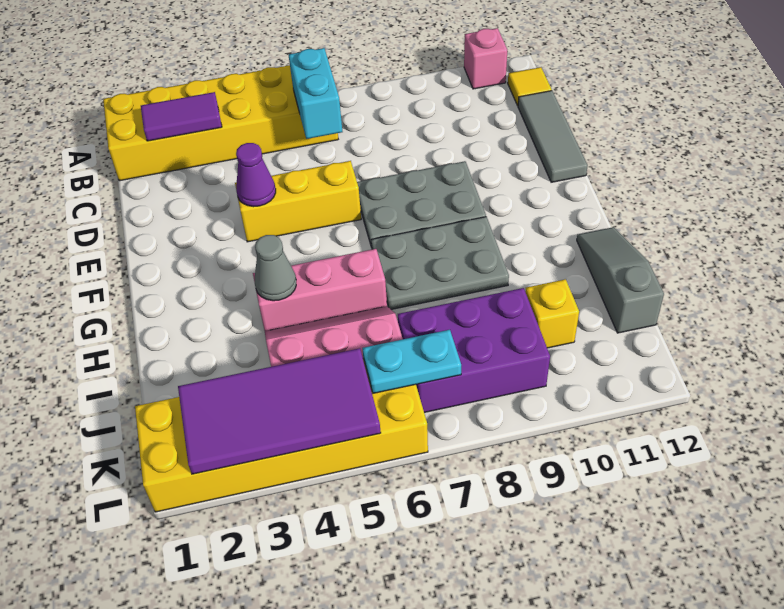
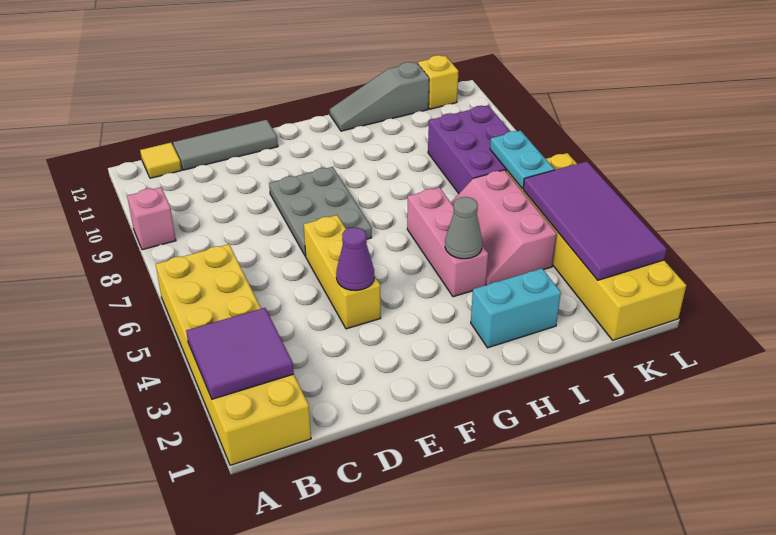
pink brick A11 level 1 -> pink brick A9 level 1
purple tile B2:B3 level 2 -> purple tile A2:B3 level 2
cyan brick B6:C6 level 2 -> cyan brick H2:I2 level 1
grey plate G7:H9 level 1 -> none
yellow brick J10 level 1 -> yellow brick K12 level 1

